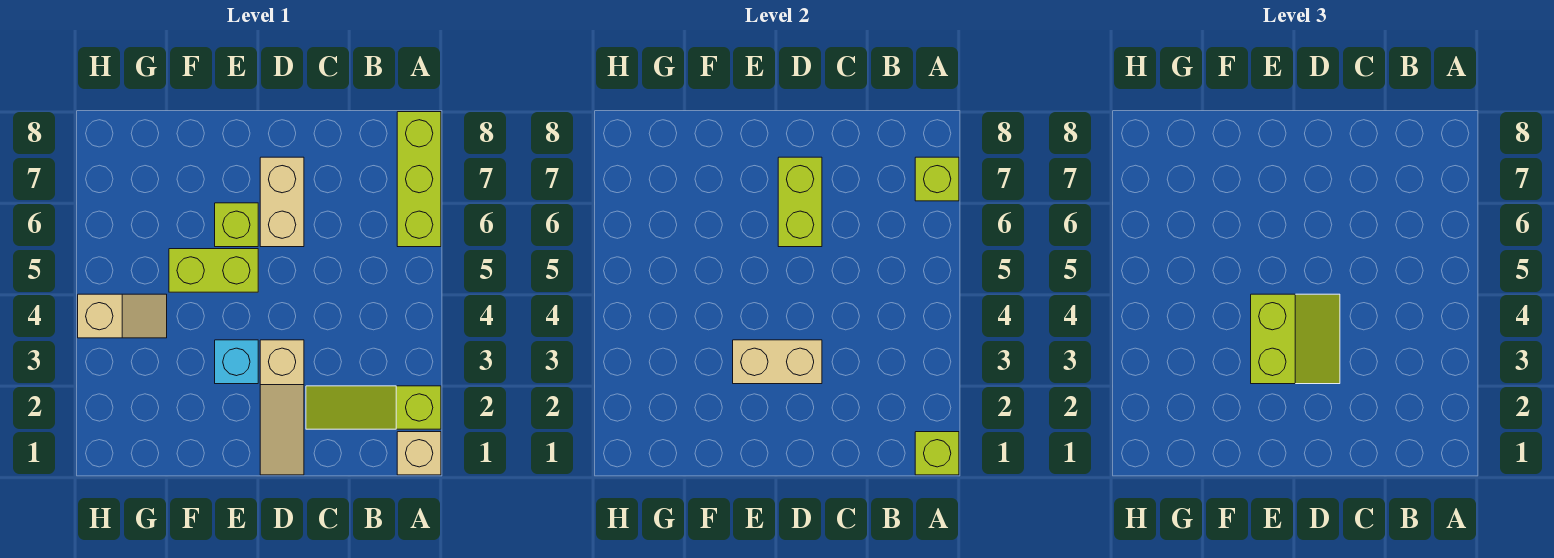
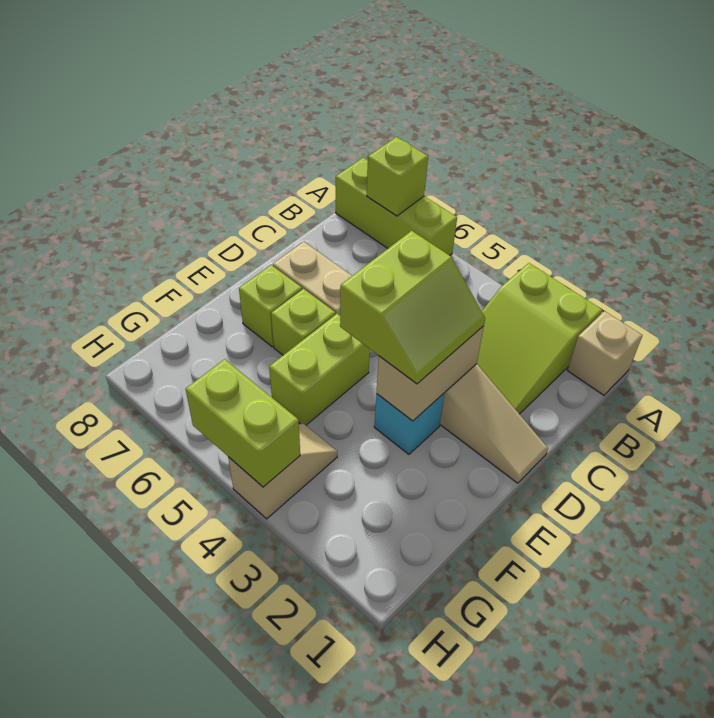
lime brick A1 level 2 -> lime brick E7 level 1
lime slope A2:C2 level 1 top A -> lime slope A2:C3 level 1 top A
lime slope D3:E4 level 3 top E -> lime slope D3:E4 level 3 top 4
lime brick D6:D7 level 2 -> lime brick H4:H5 level 2

